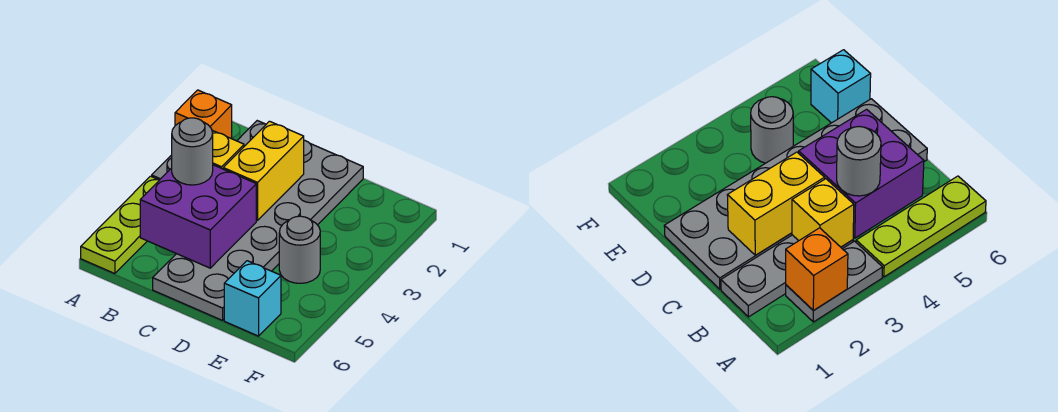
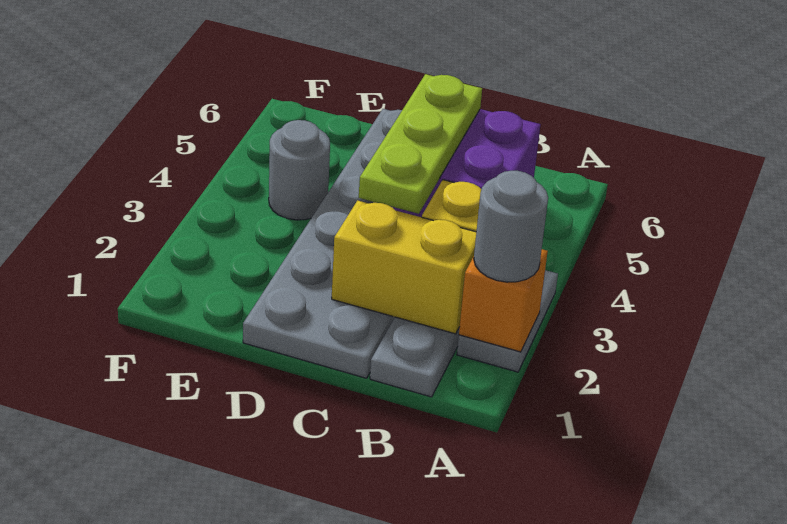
lime plate A4:A6 level 1 -> lime plate C3:C5 level 3
grey round brick B4 level 3 -> grey round brick A2 level 3
yellow brick C2:C3 level 2 -> yellow brick B2:C2 level 2
cyan brick E6 level 1 -> none

